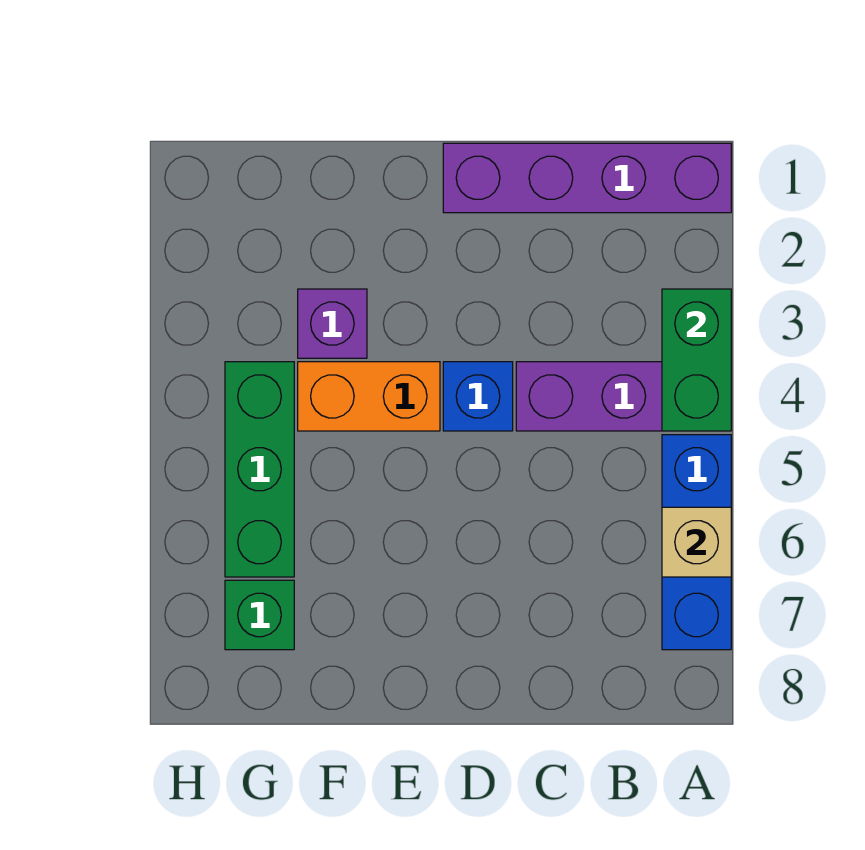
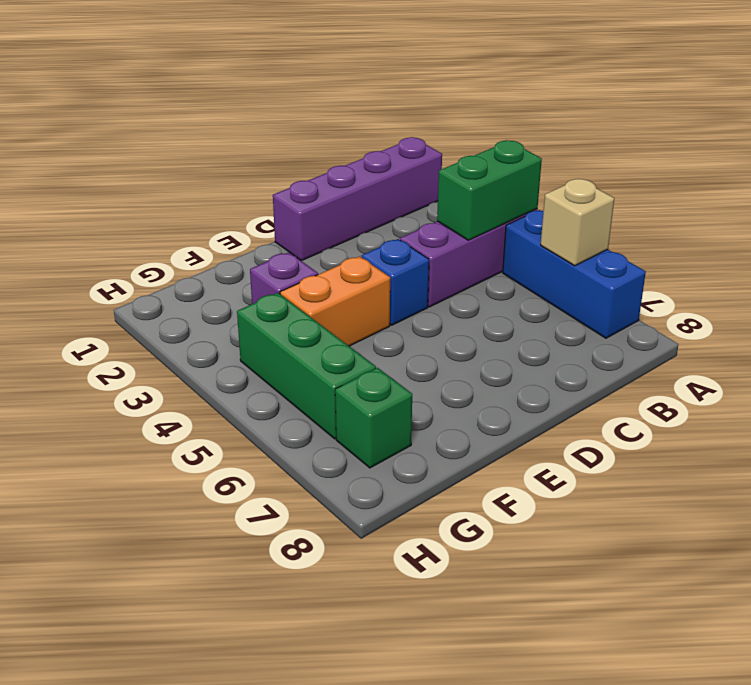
green brick A3:A4 level 2 -> green brick A4:B4 level 2

